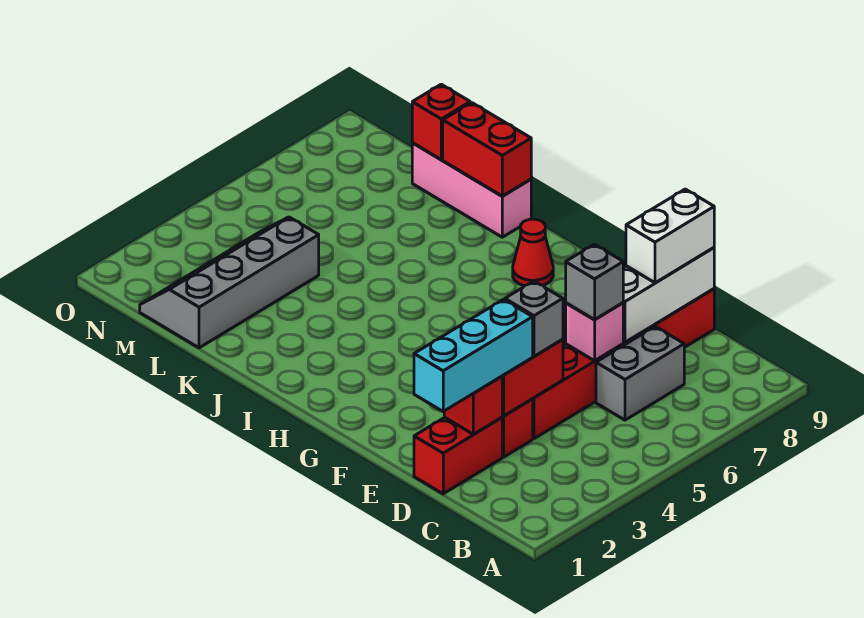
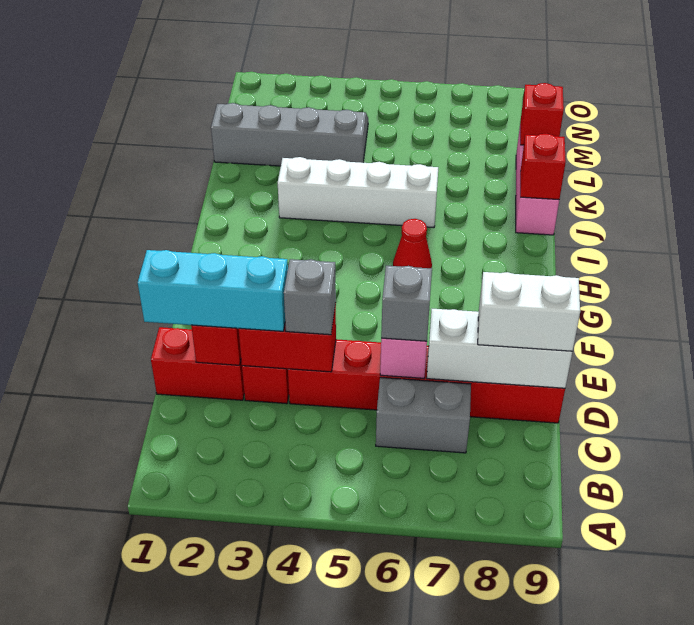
red cone H8 level 1 -> red cone H6 level 1
none -> white brick J3:J6 level 1
red brick J9:K9 level 2 -> red brick J9 level 2

